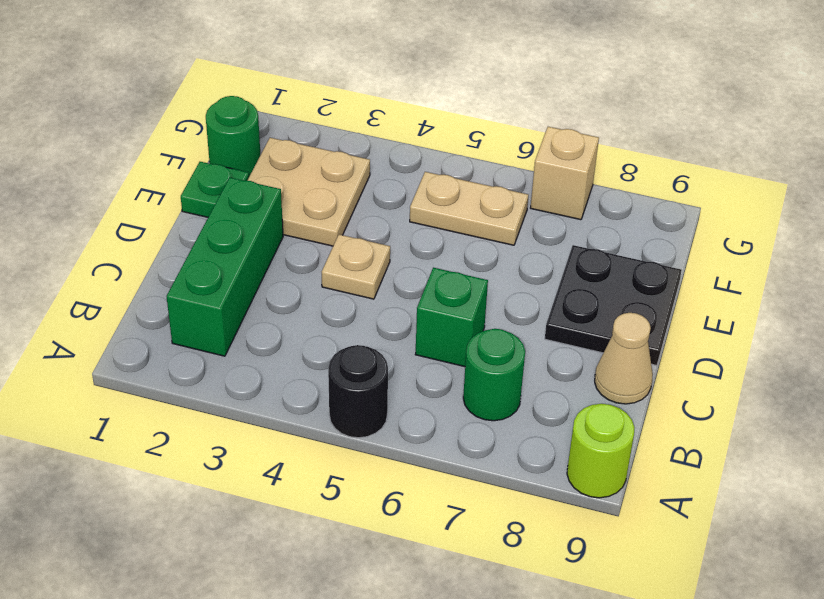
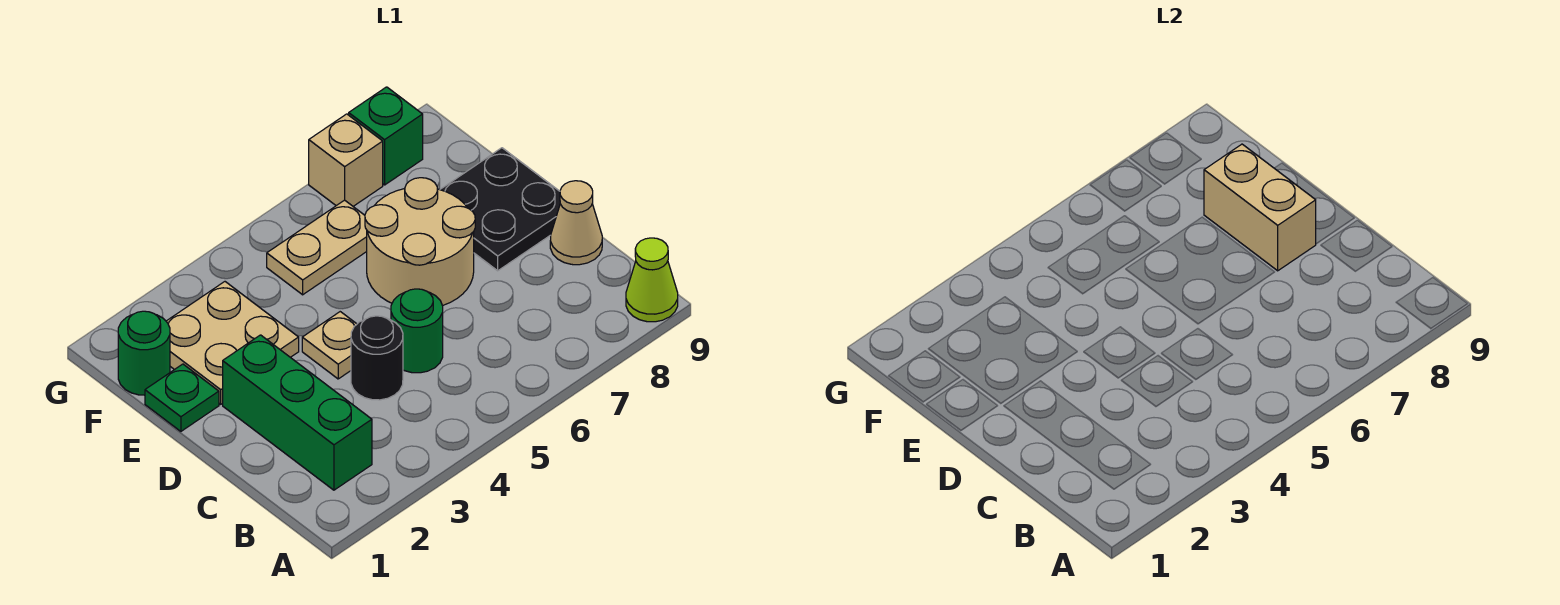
black round brick A5 level 1 -> black round brick C4 level 1
lime round brick A9 level 1 -> lime cone A9 level 1
green round brick B7 level 1 -> green round brick C5 level 1
green brick C6 level 1 -> green brick G8 level 1
none -> tan round brick D6:E7 level 1
none -> tan brick D8:E8 level 2

